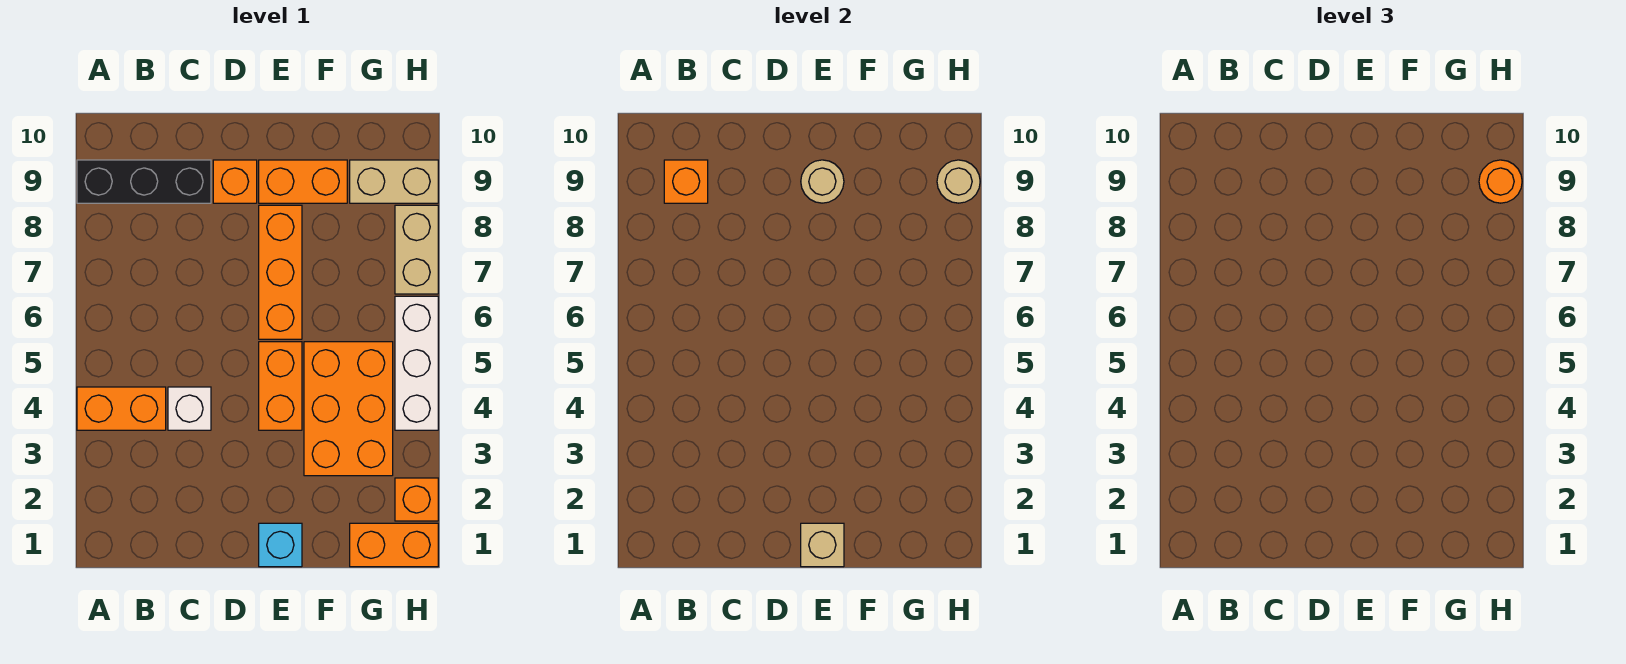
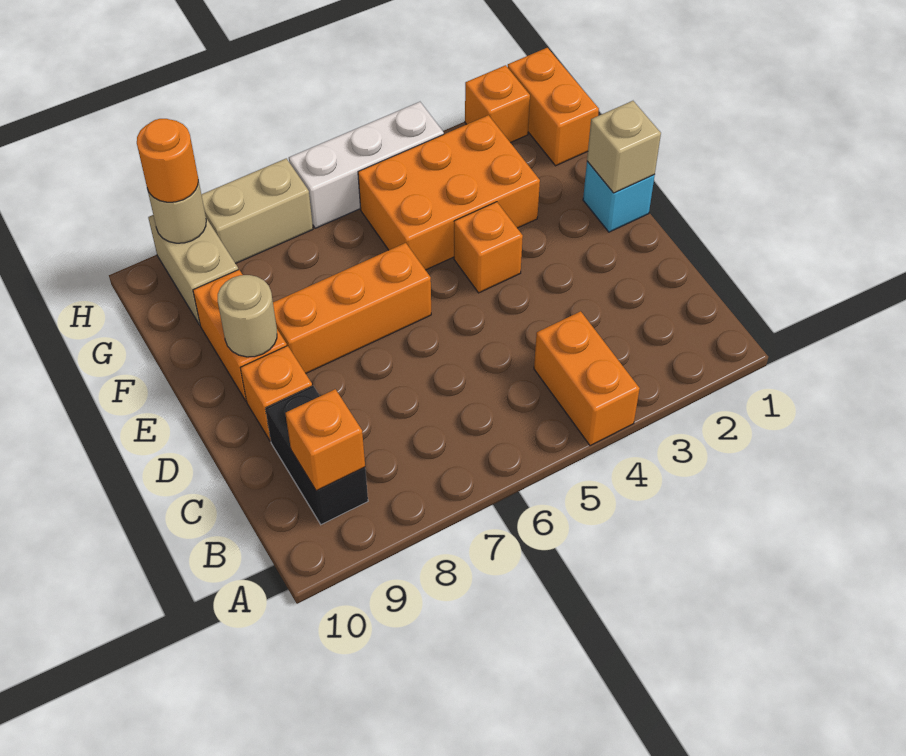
black brick A9:C9 level 1 -> black brick B9:C9 level 1
white brick C4 level 1 -> none
orange brick E4:E5 level 1 -> orange brick E4 level 1

